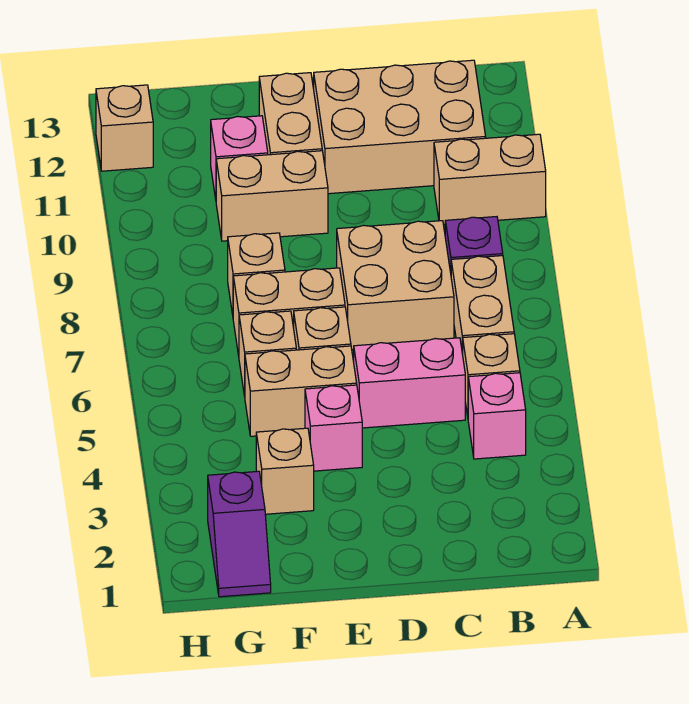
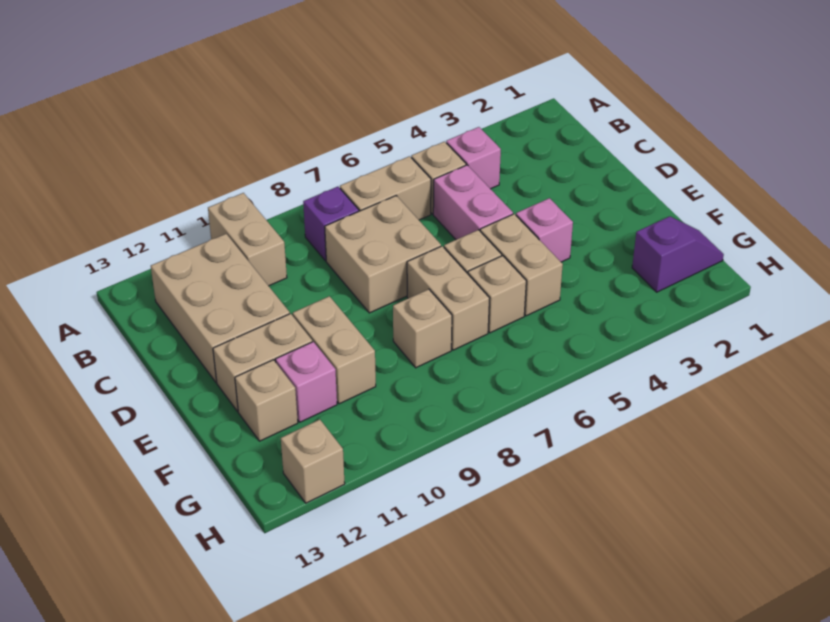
tan brick F3 level 1 -> tan brick F12 level 1

